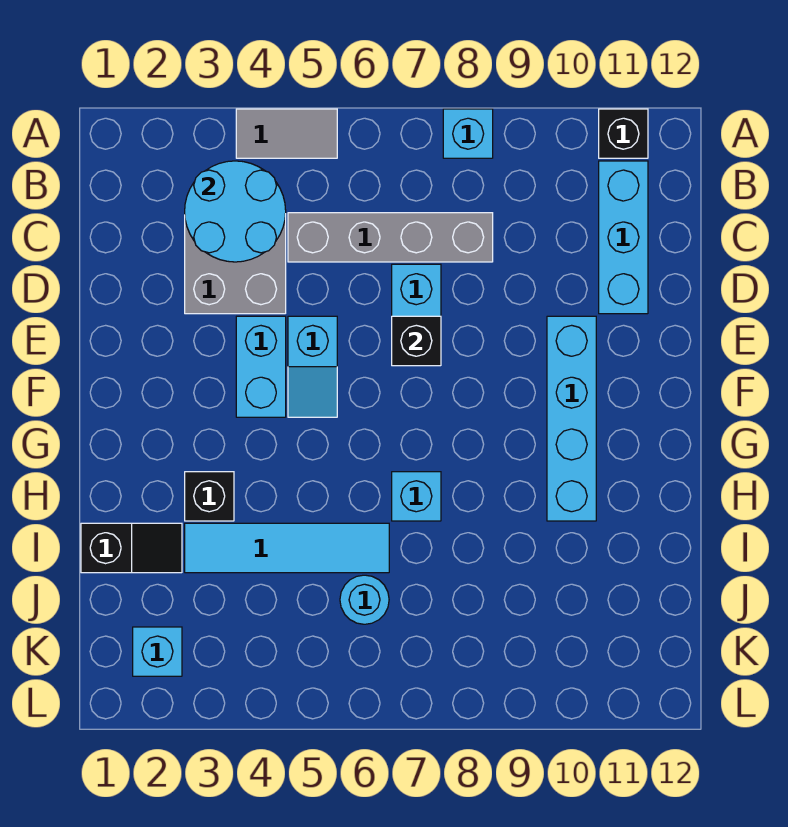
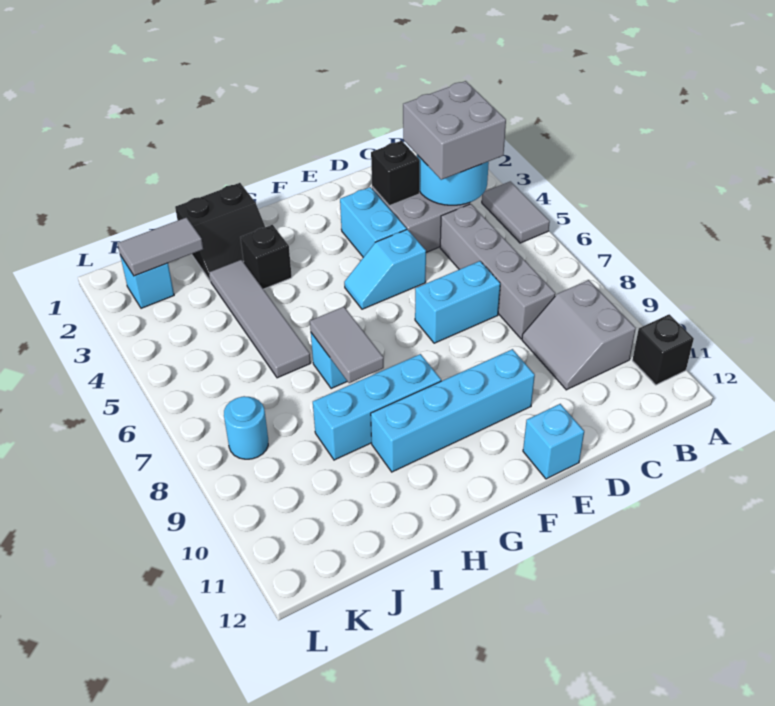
cyan brick A8 level 1 -> cyan brick E12 level 1
none -> grey brick B3:C4 level 3
none -> grey slope B9:C10 level 1 top B
cyan brick B11:D11 level 1 -> cyan brick G9:I9 level 1
cyan brick E4:F4 level 1 -> cyan brick E3:E4 level 1
black brick E7 level 2 -> black brick D3 level 2
none -> grey tile H7:H8 level 2
black slope I1:I2 level 1 top 1 -> black slope H1:I2 level 1 top 1
cyan tile I3:I6 level 1 -> grey tile I3:I6 level 1
none -> grey tile J2:K2 level 2
cyan round brick J6 level 1 -> cyan round brick K8 level 1

